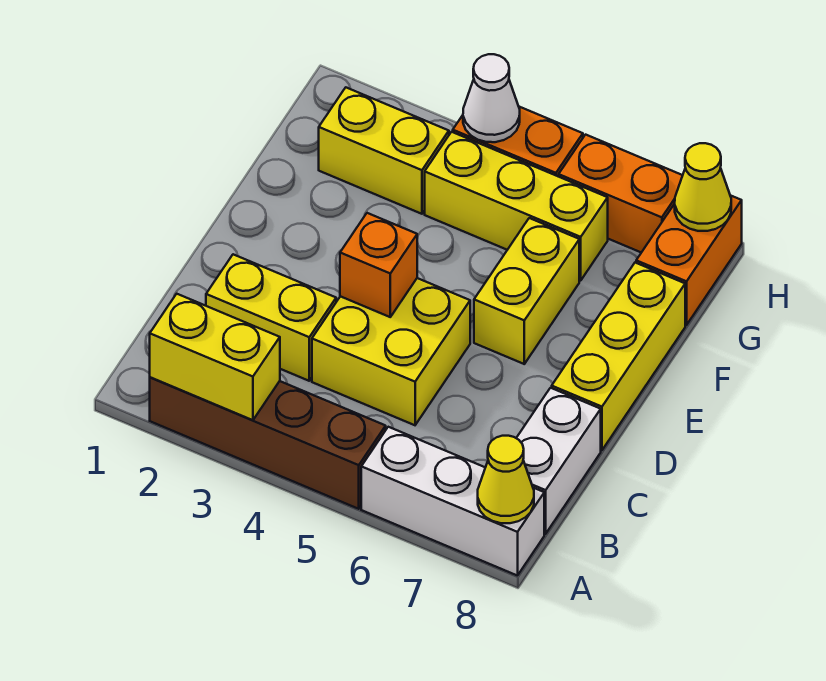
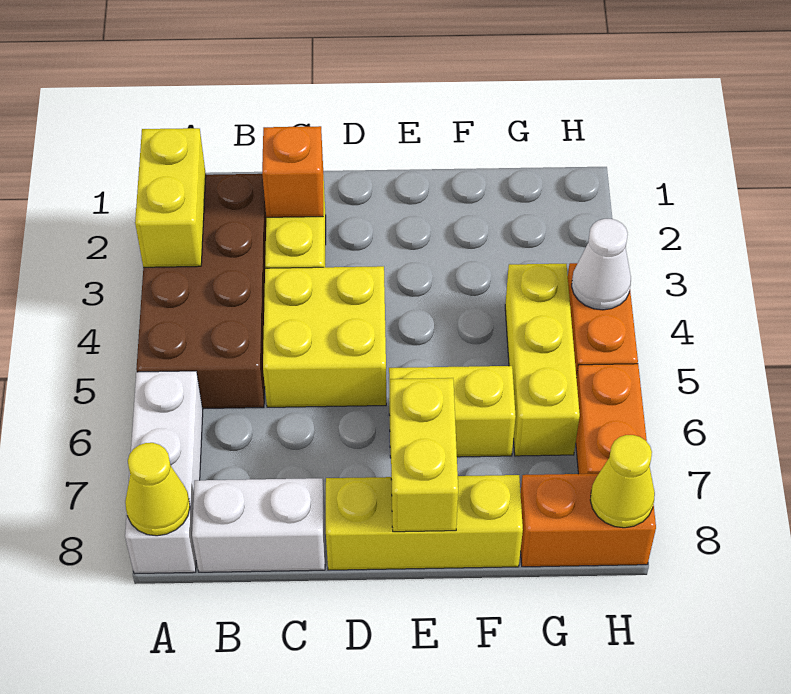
brown brick A2:A5 level 1 -> brown brick A2:B5 level 1
orange brick D4 level 2 -> orange brick C2 level 2
yellow brick G2:G3 level 1 -> yellow brick E7:E8 level 2

